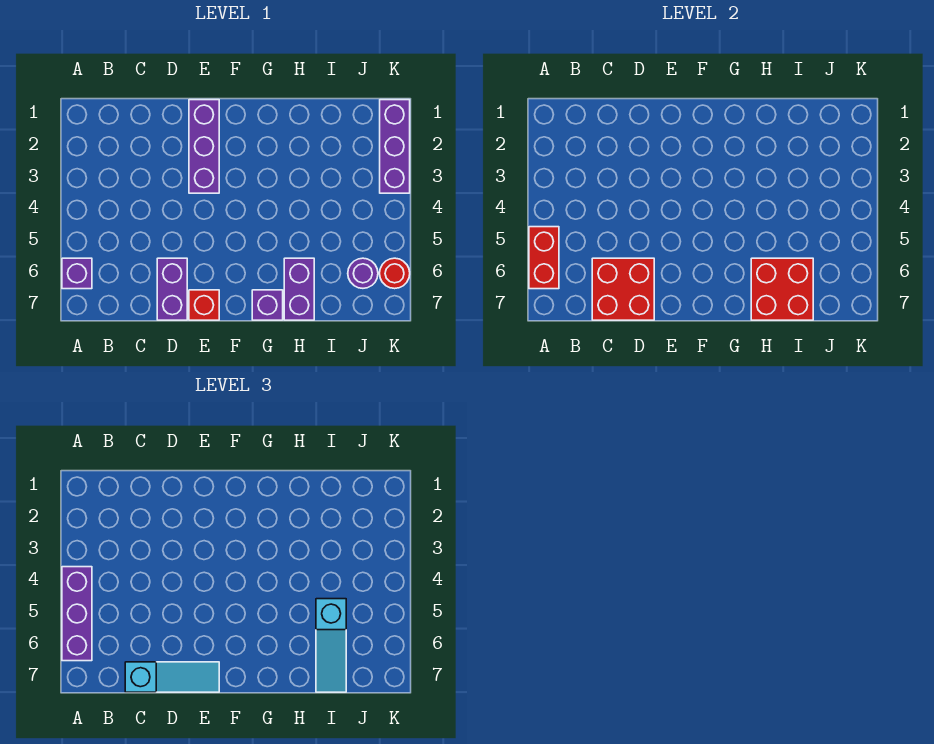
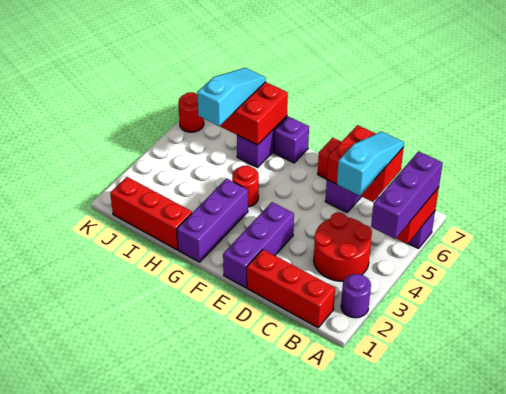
none -> red brick B1:D1 level 1
none -> red round brick B3:C4 level 1
cyan slope C7:E7 level 3 top C -> cyan slope C5:C7 level 3 top 5
none -> red round brick G4 level 1
none -> red brick H1:J1 level 1
purple round brick J6 level 1 -> purple round brick A2 level 1
purple brick K1:K3 level 1 -> purple brick G1:G3 level 1

